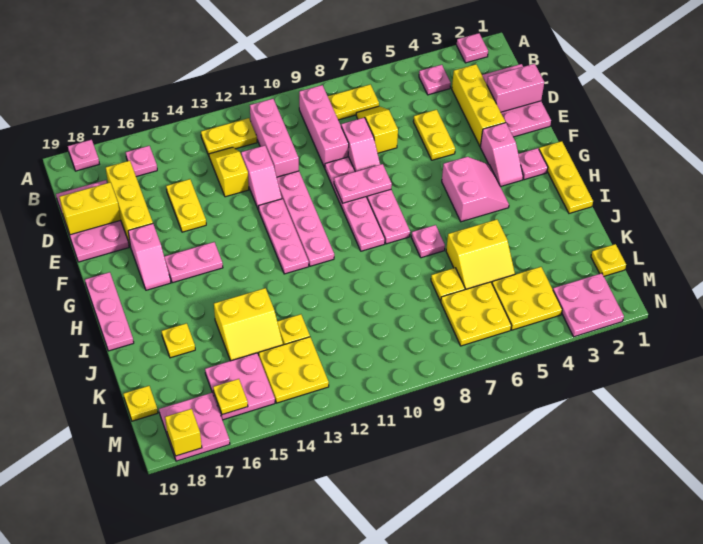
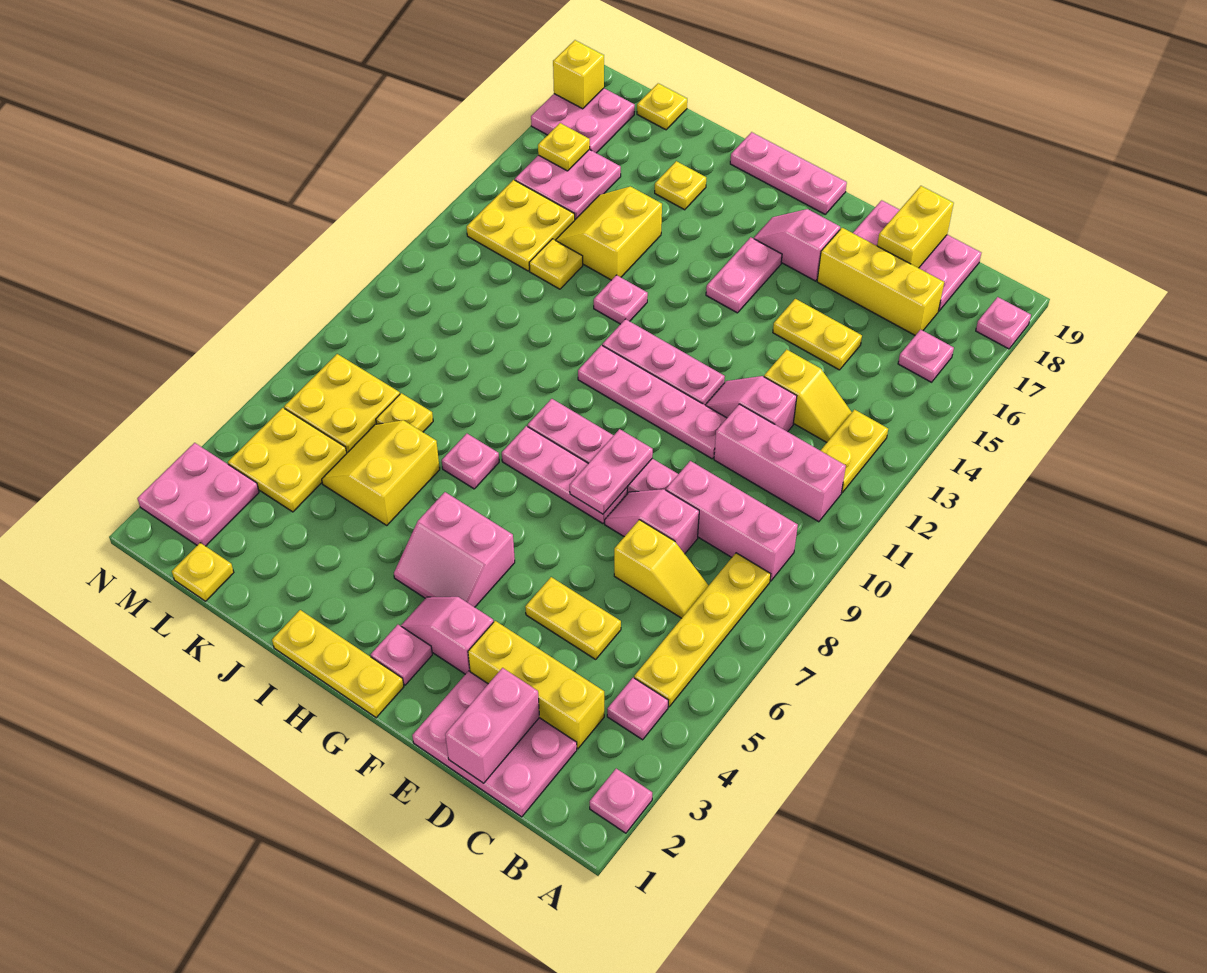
yellow plate B7:B8 level 1 -> yellow plate B5:B8 level 1
none -> pink plate I13 level 1

